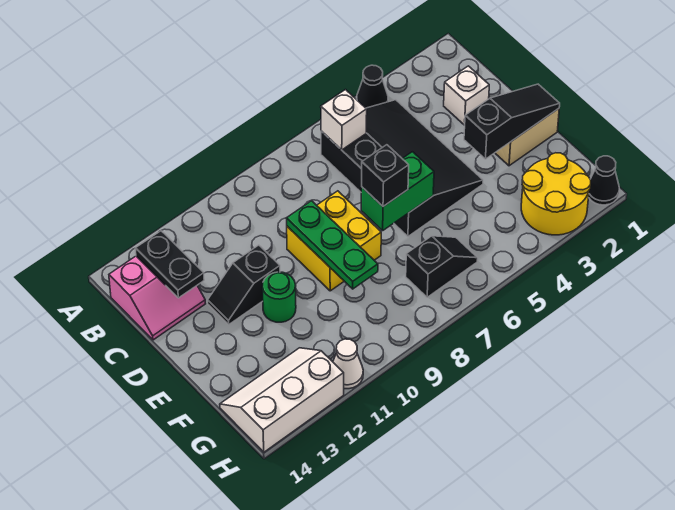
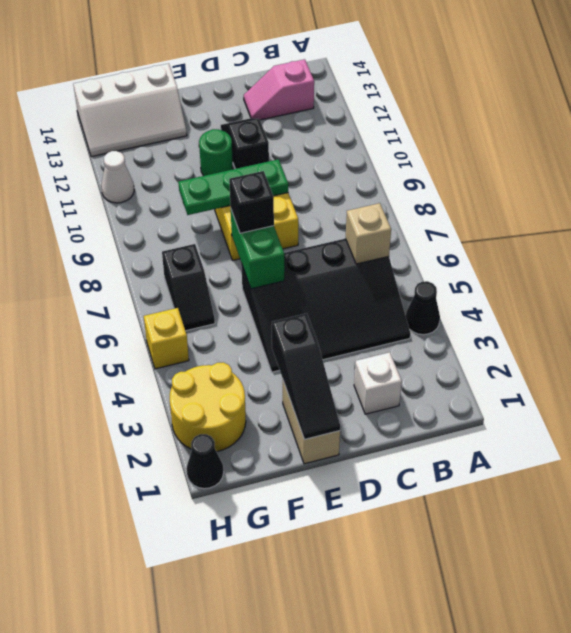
white brick B6 level 2 -> tan brick B6 level 2
pink slope B13:C14 level 1 top B -> pink slope B13:C13 level 1 top B
black plate B13:C13 level 2 -> none
white slope G12:H14 level 1 top H -> white slope F13:H14 level 1 top 14
none -> yellow brick H5 level 1

